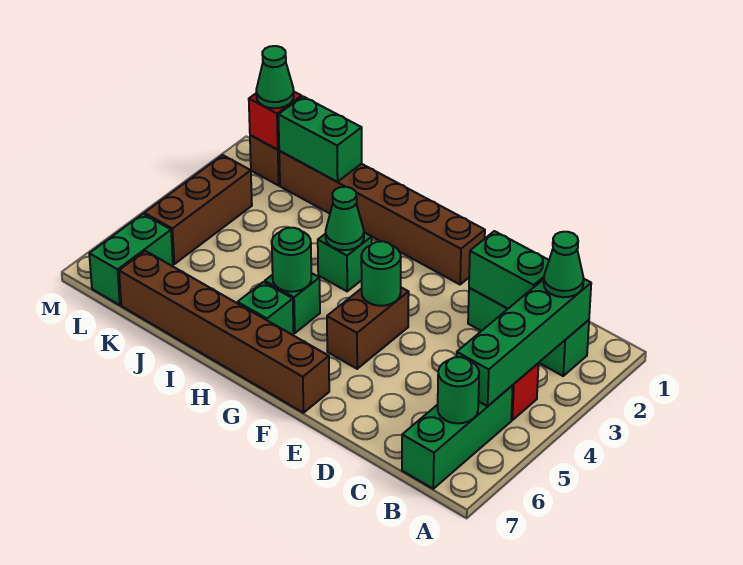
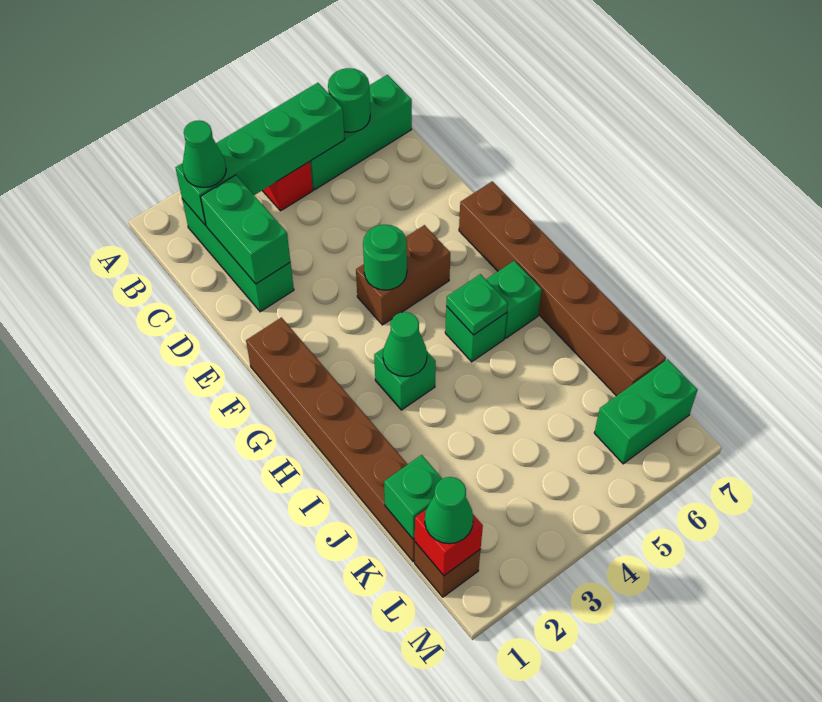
green round brick H5 level 2 -> green plate H5 level 2
green brick J1:K1 level 2 -> green brick K1 level 2
brown brick L3:L5 level 1 -> none

